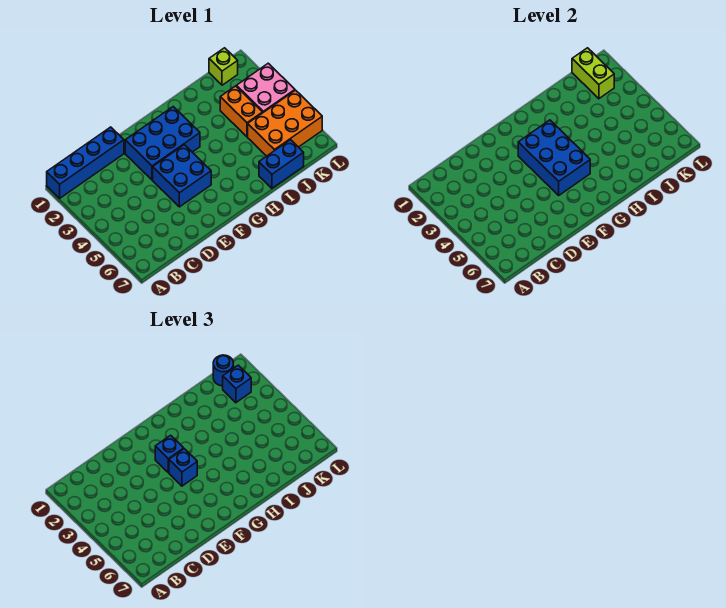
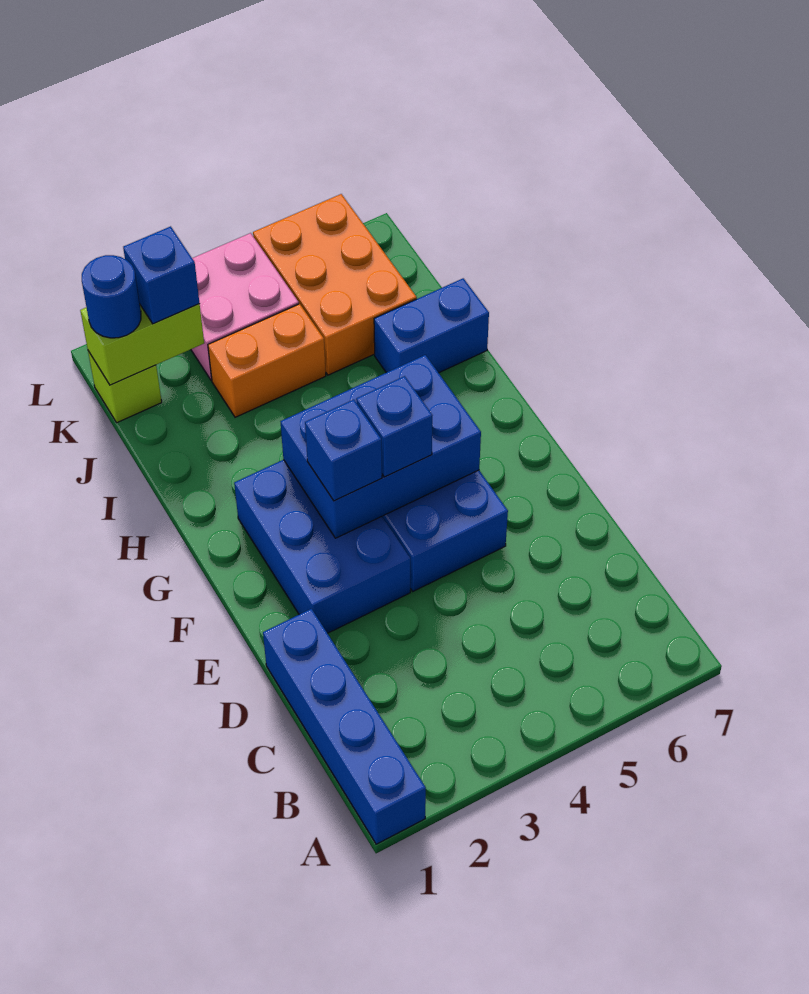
blue brick I7:J7 level 1 -> blue brick I6:I7 level 1

